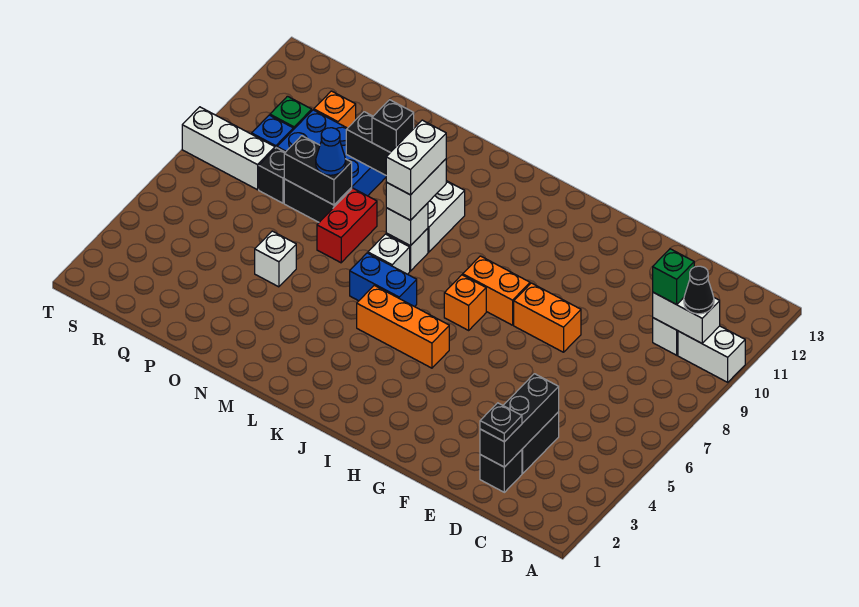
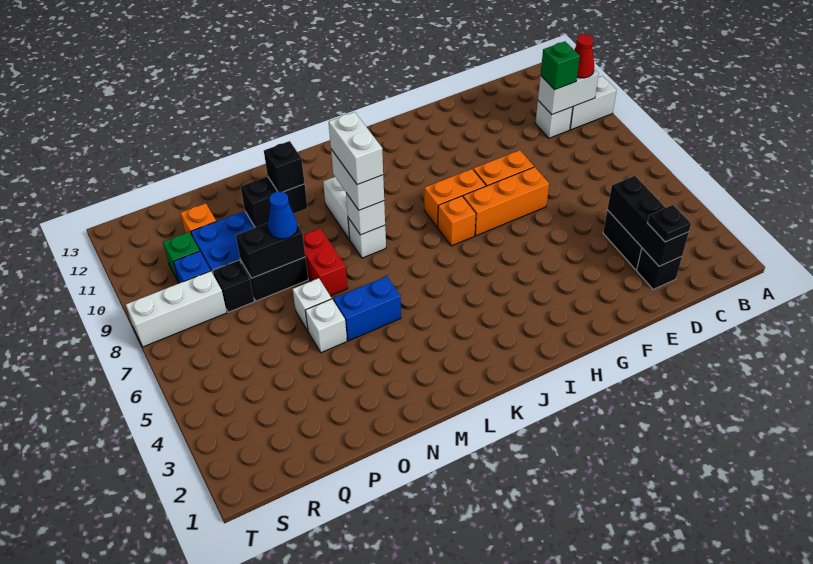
black cone B10 level 3 -> red cone B10 level 3
orange brick I5:K5 level 1 -> orange brick F7:H7 level 1
blue brick K6:L6 level 1 -> blue brick M5:N5 level 1
white brick L7 level 1 -> white brick O6 level 1

